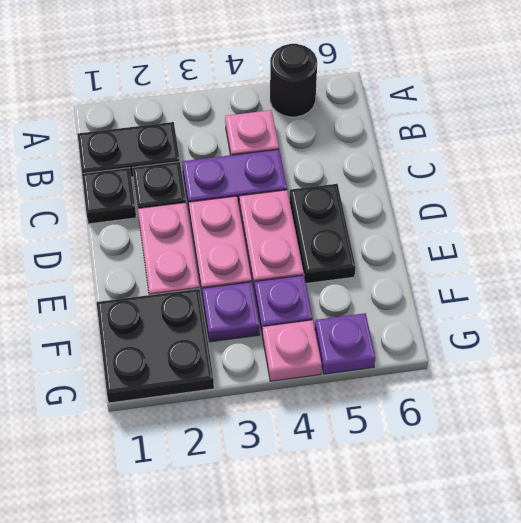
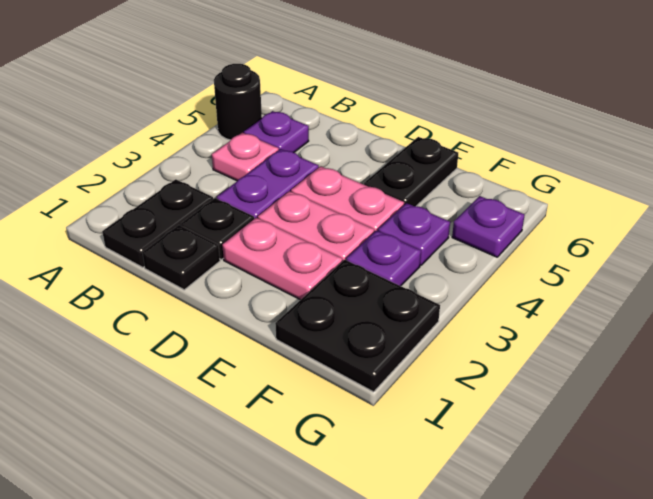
none -> purple plate B5 level 1
black plate D5:E5 level 1 -> black plate E5:E6 level 1
pink plate G4 level 1 -> none

